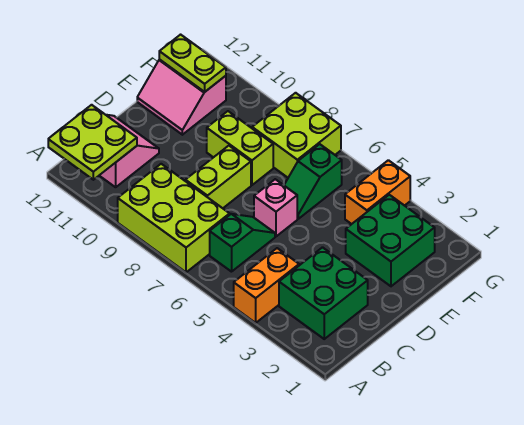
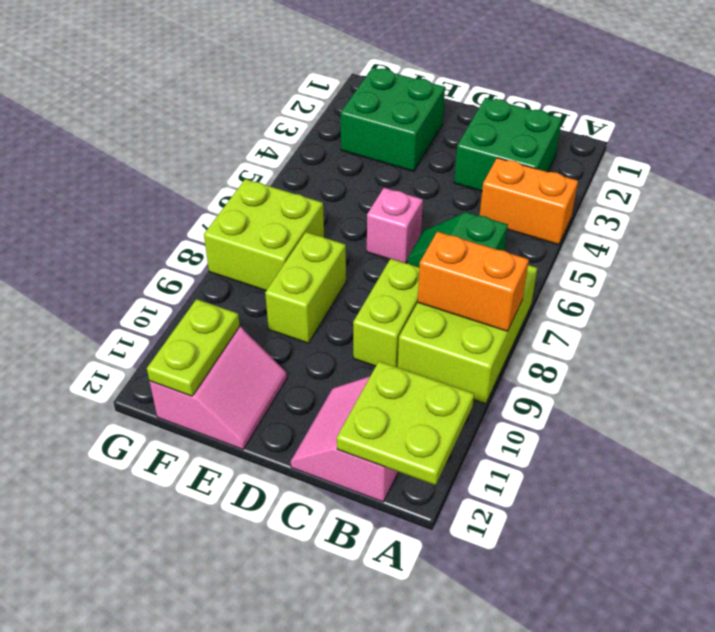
lime brick C8:D8 level 1 -> lime brick C8:C9 level 1
green slope E6:F6 level 1 top F -> none
orange brick F4:G4 level 1 -> orange brick A8:B8 level 2

